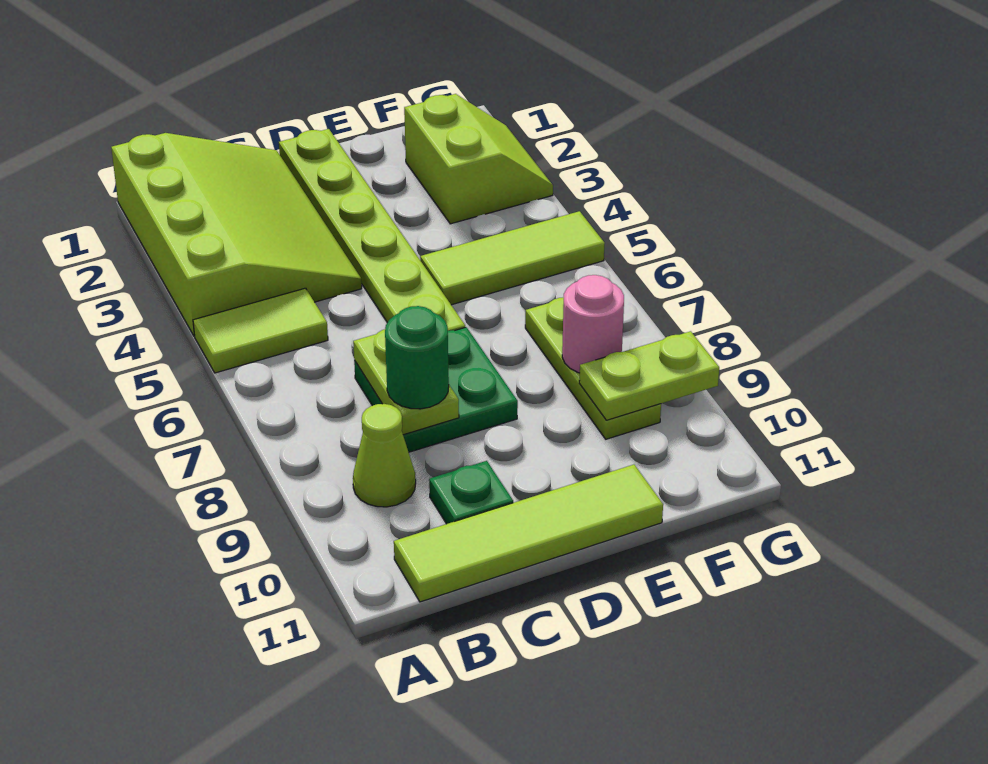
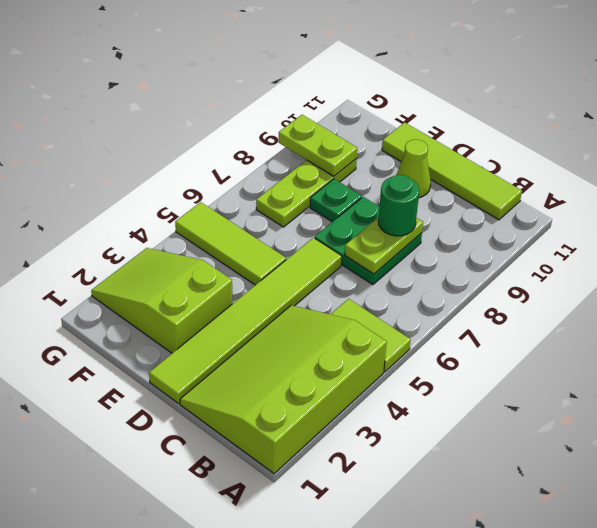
lime cone B9 level 1 -> lime cone D10 level 1
green plate C10 level 1 -> green plate E8 level 1
lime plate D1:D6 level 1 -> lime tile D1:D6 level 1
lime slope F2:G3 level 1 top F -> lime slope E2:G3 level 1 top E
pink round brick F8 level 2 -> none

